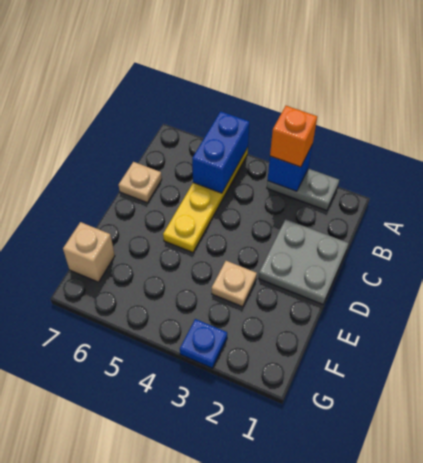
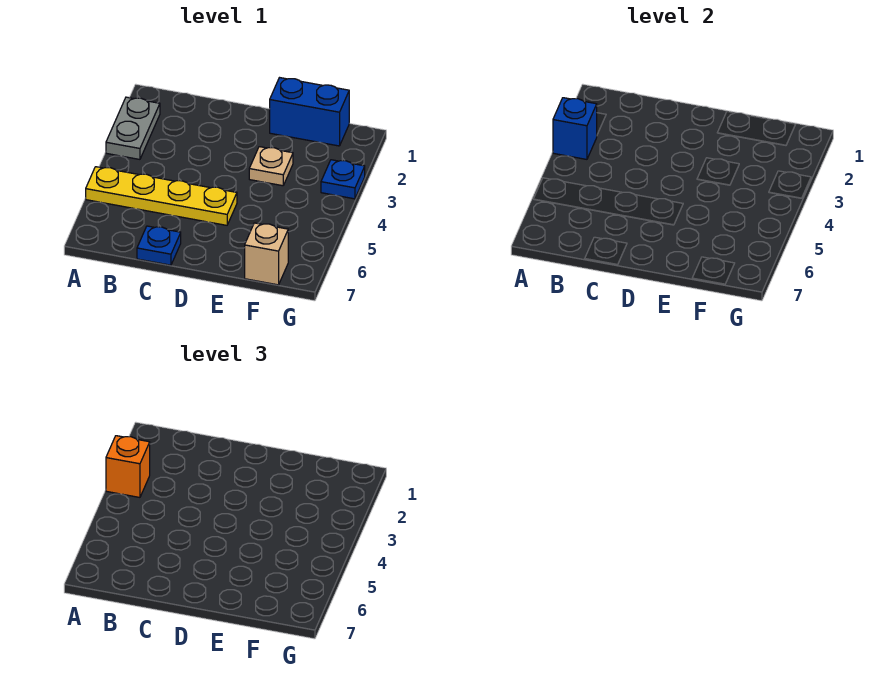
blue brick A5:B5 level 2 -> blue brick E1:F1 level 1
grey plate C1:D2 level 1 -> none
tan plate C7 level 1 -> blue plate C7 level 1

